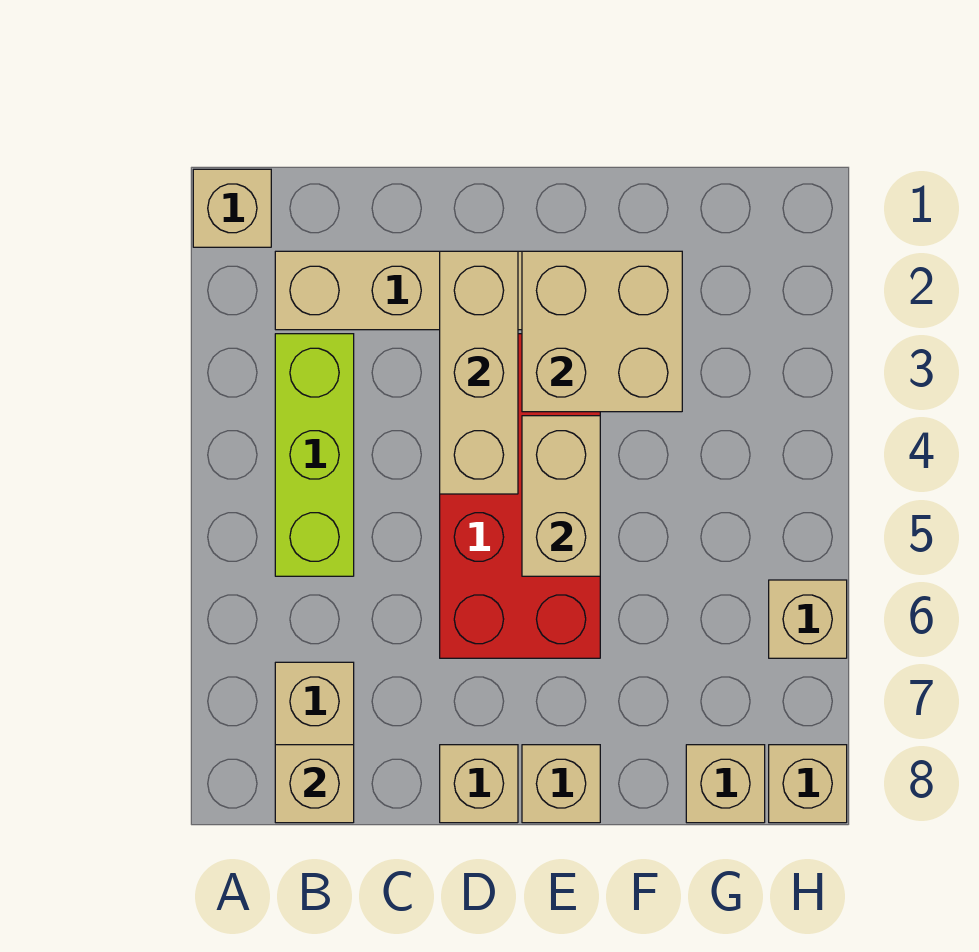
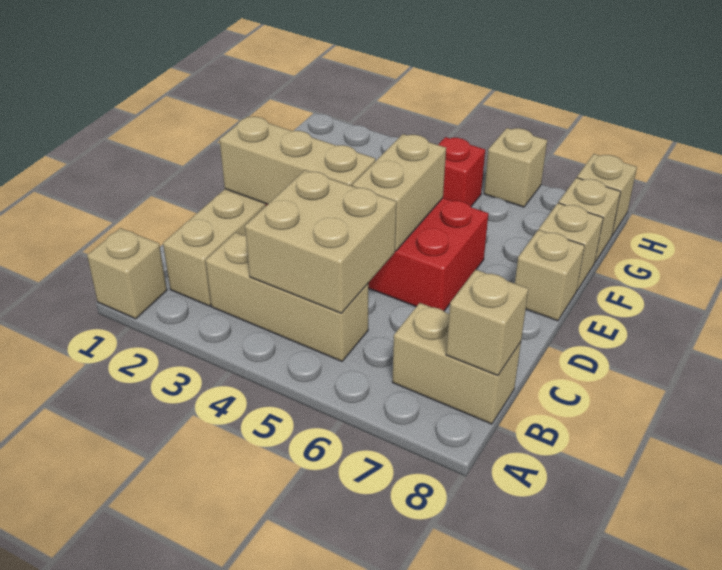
lime brick B3:B5 level 1 -> tan brick B3:B5 level 1
tan brick D8 level 1 -> tan brick F8 level 1
tan brick E2:F3 level 2 -> tan brick B4:C5 level 2
tan brick E4:E5 level 2 -> tan brick D5:E5 level 2
none -> red brick G5 level 1

